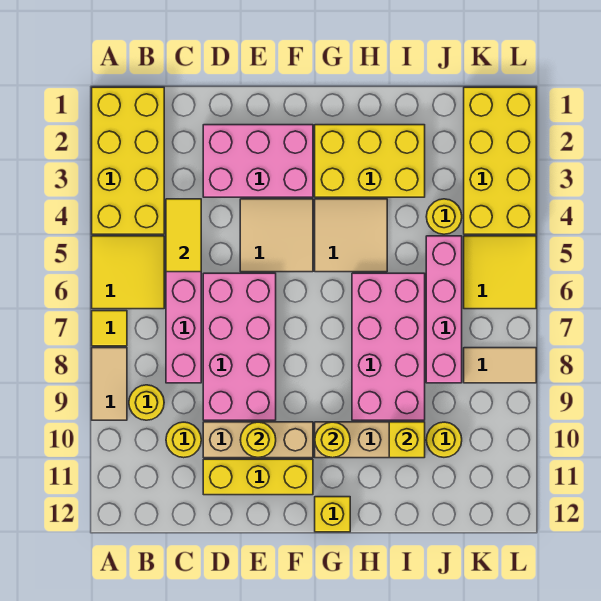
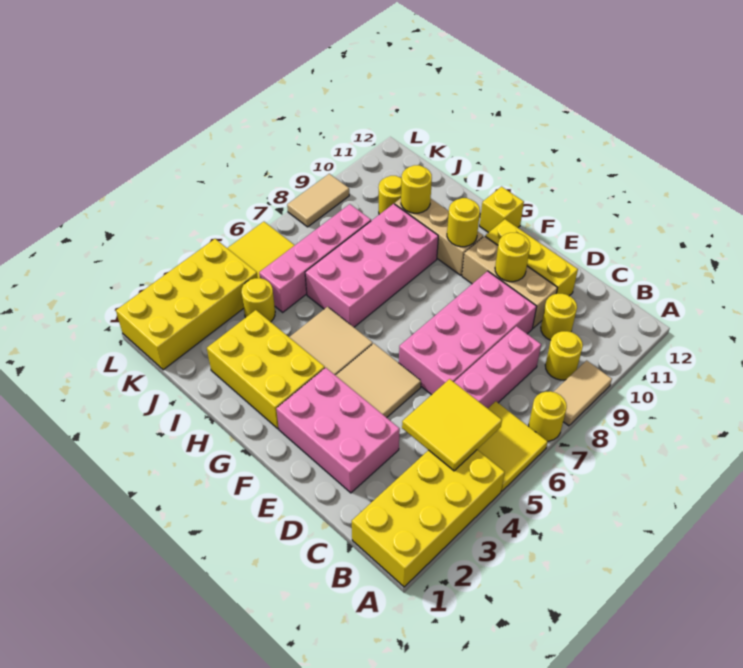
yellow tile A7 level 1 -> yellow round brick A7 level 1
yellow tile C4:C5 level 2 -> yellow tile B4:C5 level 2
yellow brick I10 level 2 -> yellow round brick I10 level 2
tan tile K8:L8 level 1 -> tan tile L8:L9 level 1

